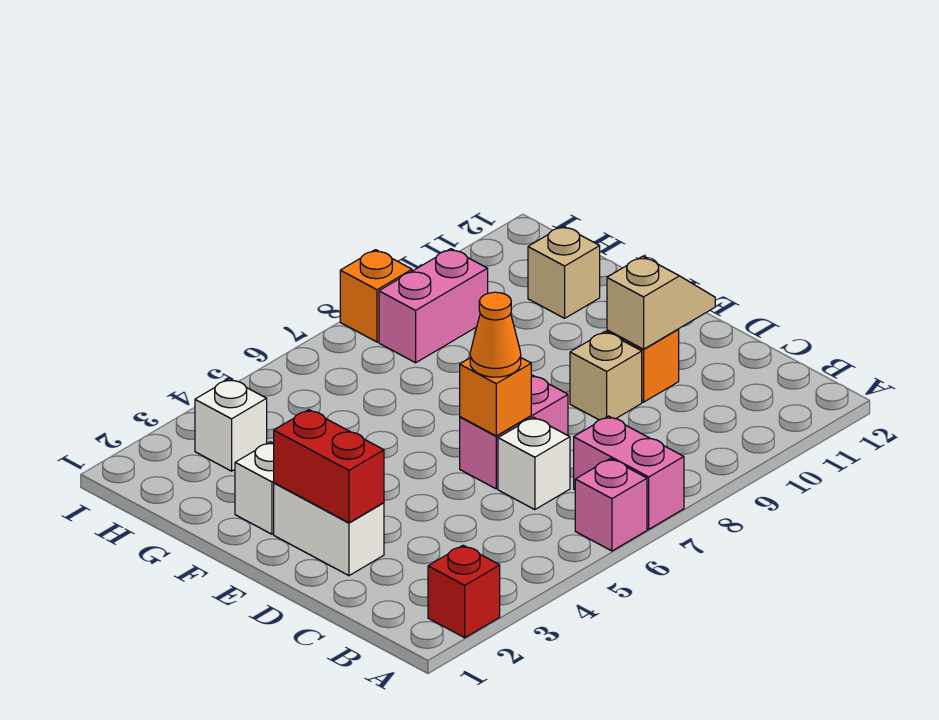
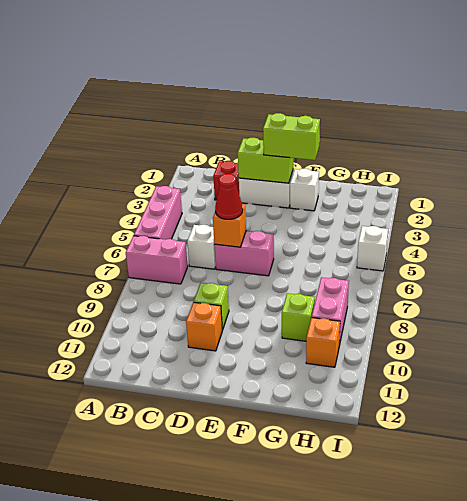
red brick A2 level 1 -> red brick C2 level 1
pink brick A6 level 1 -> pink brick A4:A6 level 1
red brick D2:E2 level 2 -> lime brick D2:E2 level 2
pink brick D6:D7 level 1 -> pink brick D6:E6 level 1
orange cone D6 level 3 -> red cone D6 level 3
tan brick D9 level 1 -> lime brick D9 level 1
tan slope D10:D11 level 2 top 10 -> none
none -> lime brick E2:F2 level 3
none -> lime brick G9 level 1
tan brick G11 level 1 -> none
white brick H3 level 1 -> white brick I5 level 1
orange brick I8 level 1 -> orange brick H10 level 1

